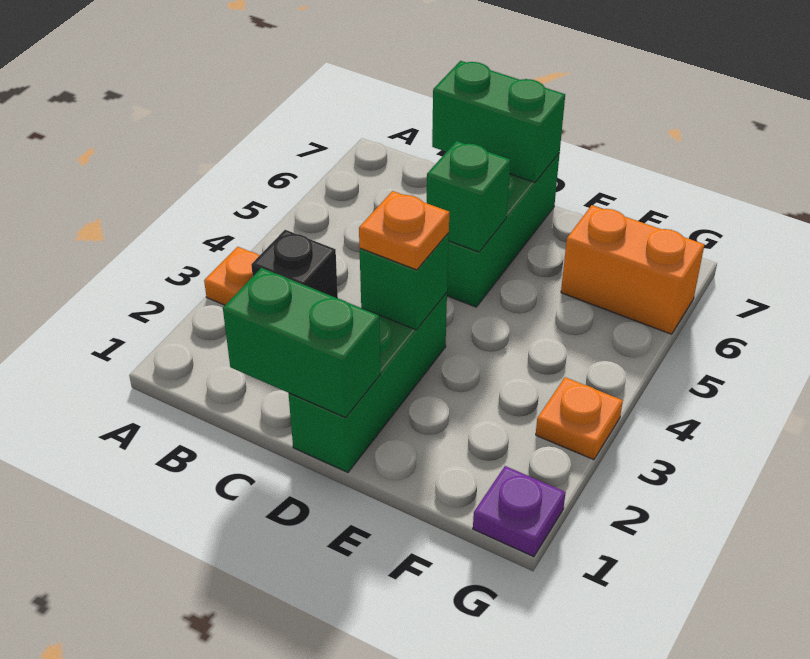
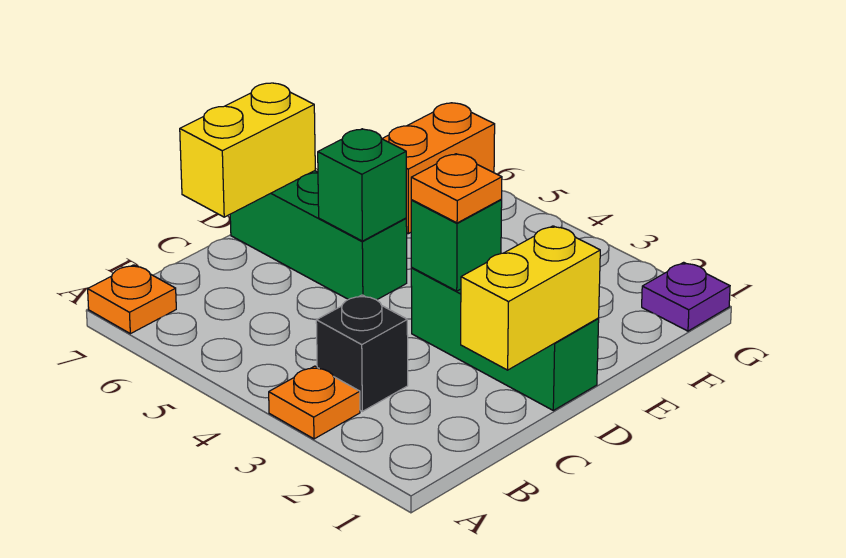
green brick C1:D1 level 2 -> yellow brick C1:D1 level 2
green brick C7:D7 level 2 -> yellow brick C7:D7 level 2
orange plate G3 level 1 -> orange plate A7 level 1

